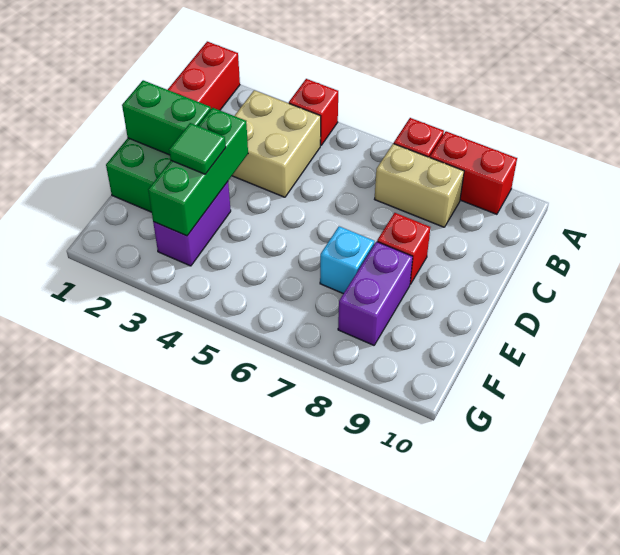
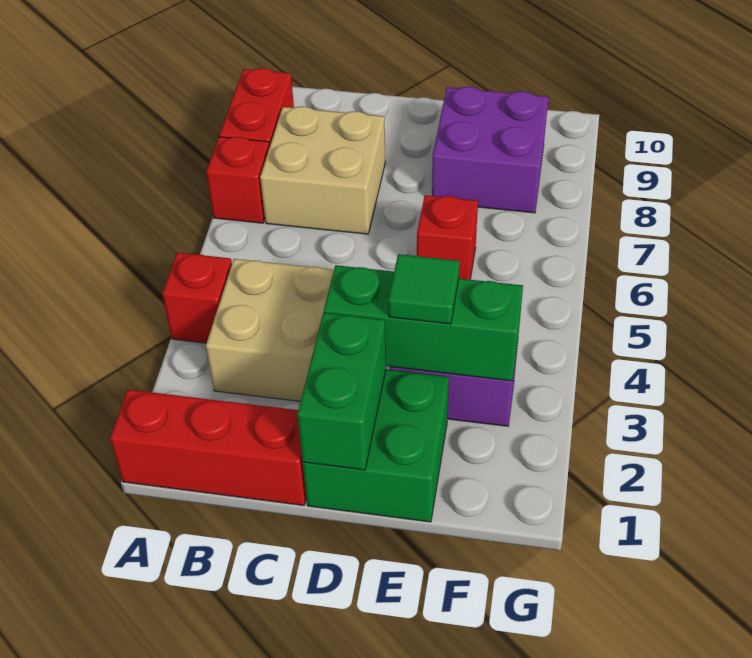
tan brick B7:B8 level 1 -> tan brick B7:C8 level 1
red brick D8 level 1 -> red brick E6 level 1
cyan brick E7 level 1 -> none
purple brick E8:F8 level 1 -> purple brick E8:F9 level 1

